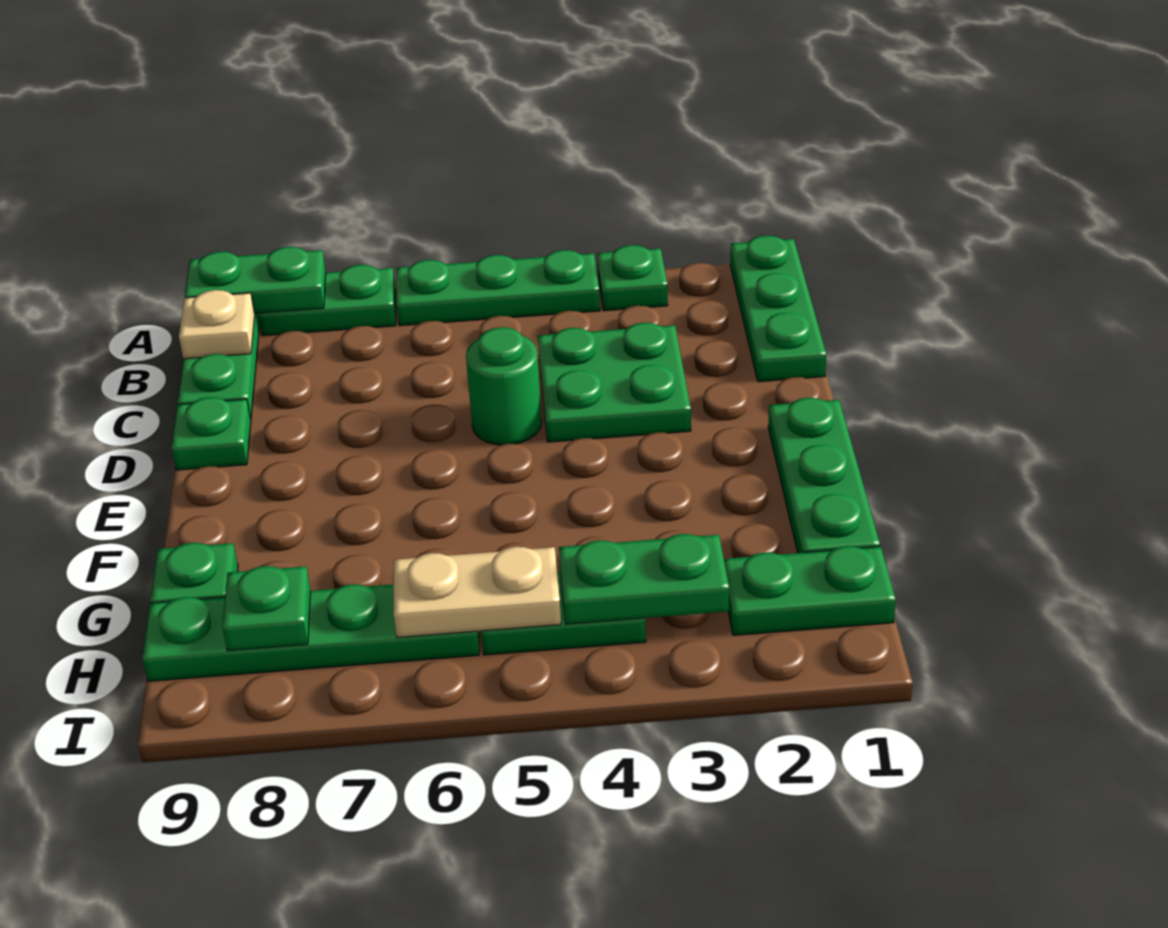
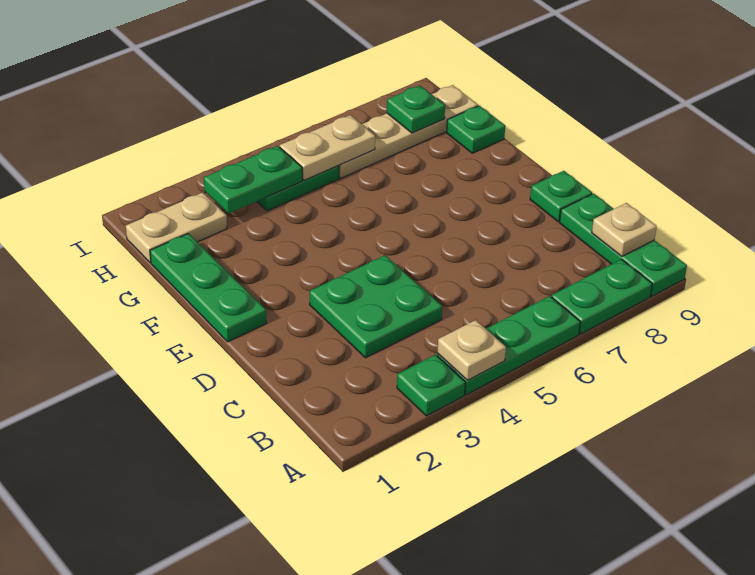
green plate A1:C1 level 1 -> none
none -> tan plate A4 level 2
green plate A8:A9 level 2 -> none
green round brick D5 level 1 -> none
green plate H1:H2 level 1 -> tan plate H1:H2 level 1
green plate H6:H9 level 1 -> tan plate H6:H9 level 1

